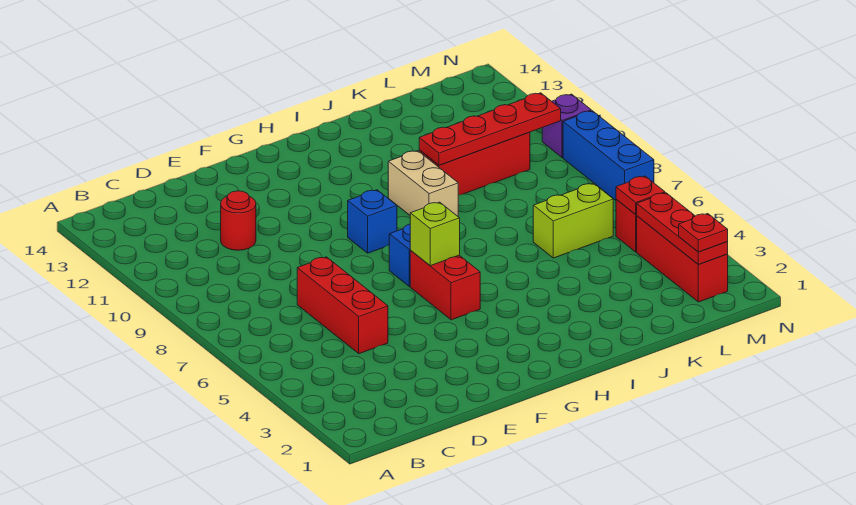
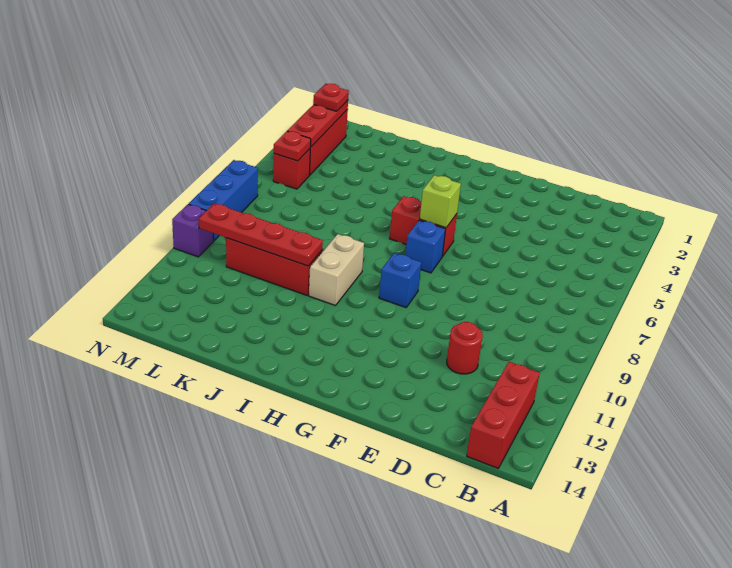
red brick D5:D7 level 1 -> red brick B12:B14 level 1
red brick G5:G6 level 1 -> red brick G6:H6 level 1
lime brick K6:L6 level 1 -> none

